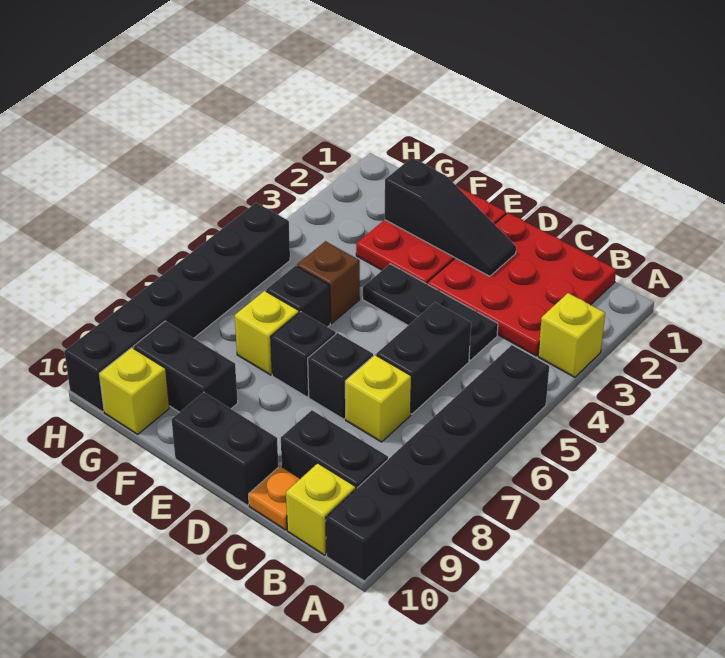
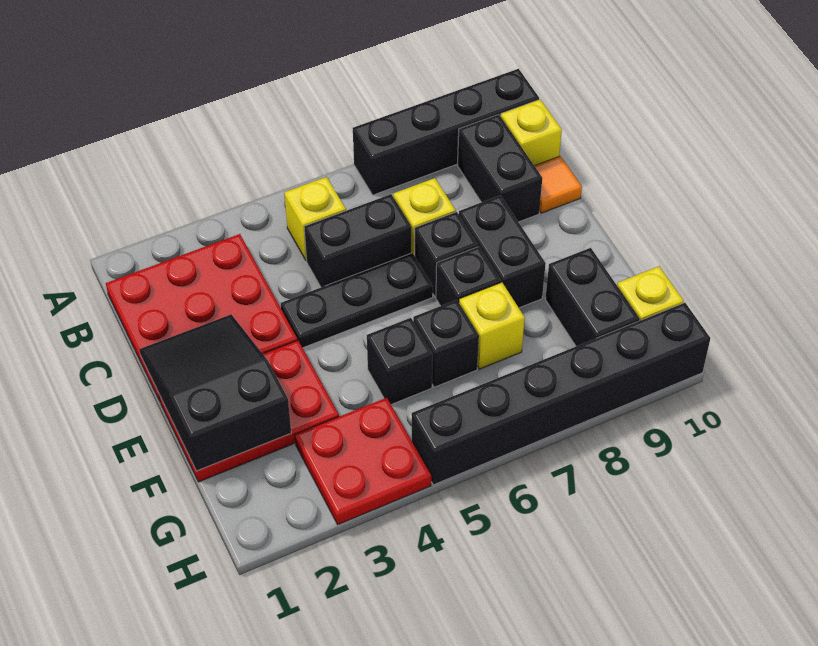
yellow brick A3 level 1 -> yellow brick B5 level 1
black brick A5:A10 level 1 -> black brick A7:A10 level 1
black plate C4:E4 level 1 -> black plate D4:D6 level 1
orange plate C10 level 1 -> orange tile C10 level 1
black slope D2:F2 level 2 top F -> black slope D1:F2 level 2 top F
black brick D10:E10 level 1 -> black brick D8:E8 level 1
brown brick F5 level 1 -> black brick F5 level 1
none -> red plate G3:H4 level 1

